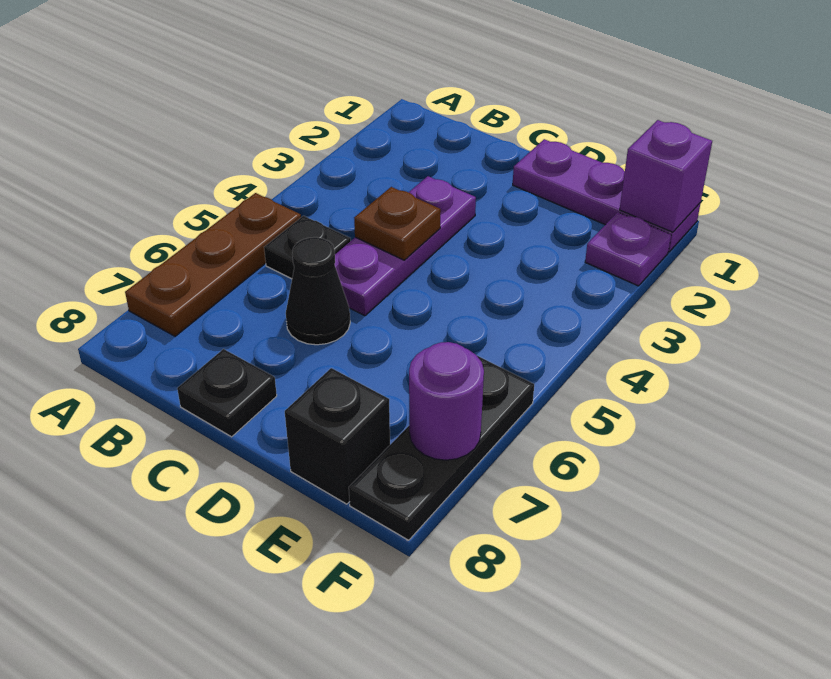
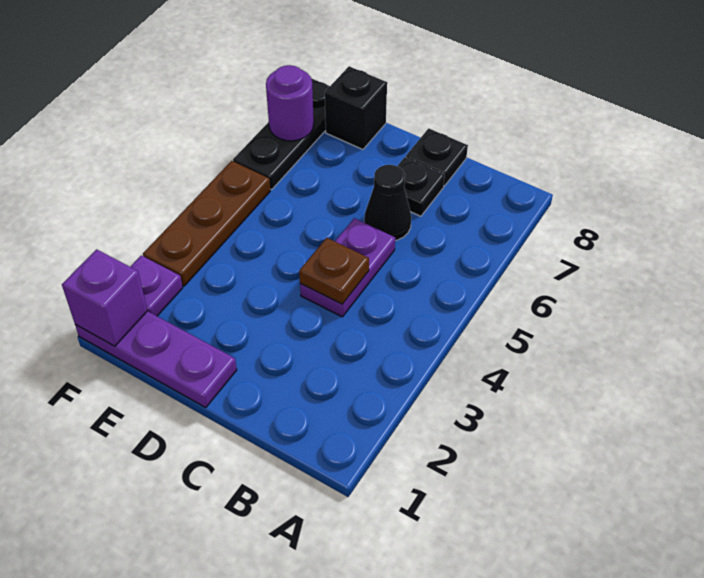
brown plate A5:A7 level 1 -> brown plate F3:F5 level 1
black plate B5 level 1 -> black plate C7 level 1
purple plate C3:C5 level 1 -> purple plate C4:C5 level 1

